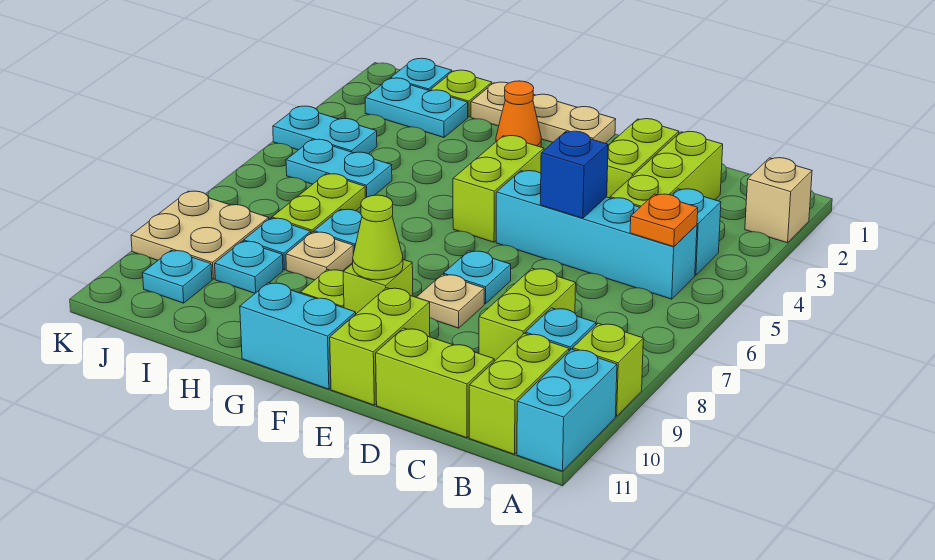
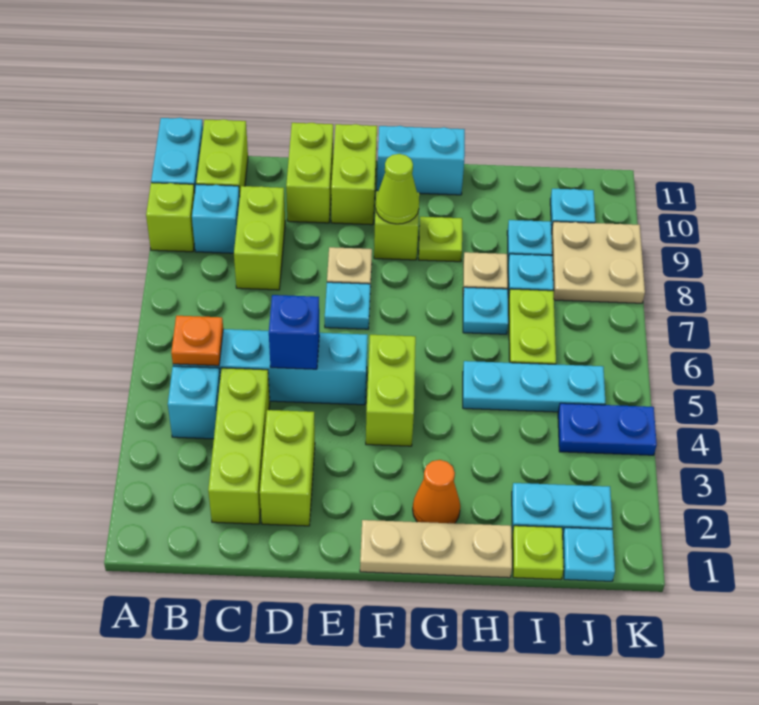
tan brick A2 level 1 -> none
lime brick C11:D11 level 1 -> lime brick D10:D11 level 1
cyan plate I5:J5 level 1 -> cyan plate H5:J5 level 1
cyan plate J4:K4 level 1 -> blue plate J4:K4 level 1

